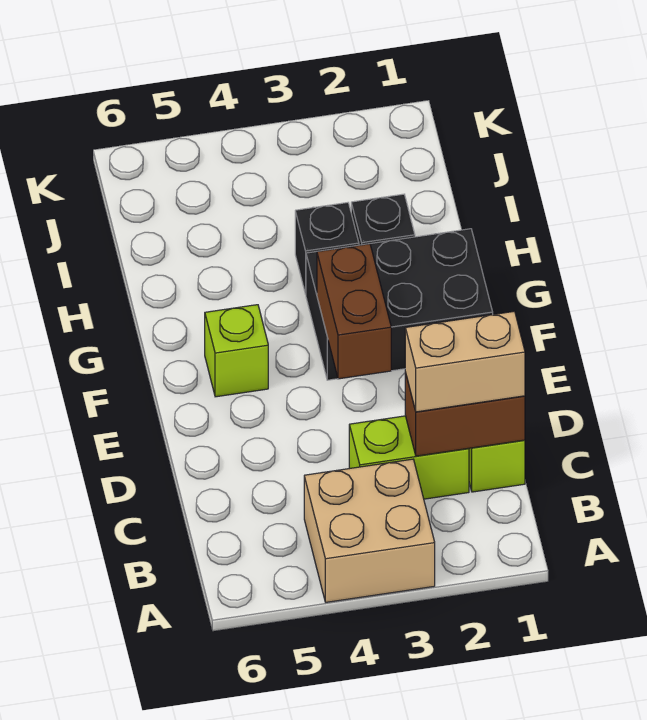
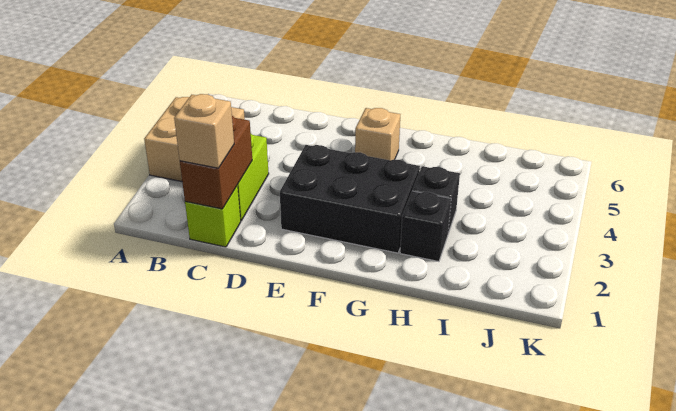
tan brick C1:C2 level 3 -> tan brick C1 level 3
brown brick E3:F3 level 2 -> none
black brick F1:G3 level 1 -> black brick E2:G3 level 1
lime brick F5 level 1 -> tan brick F5 level 1

